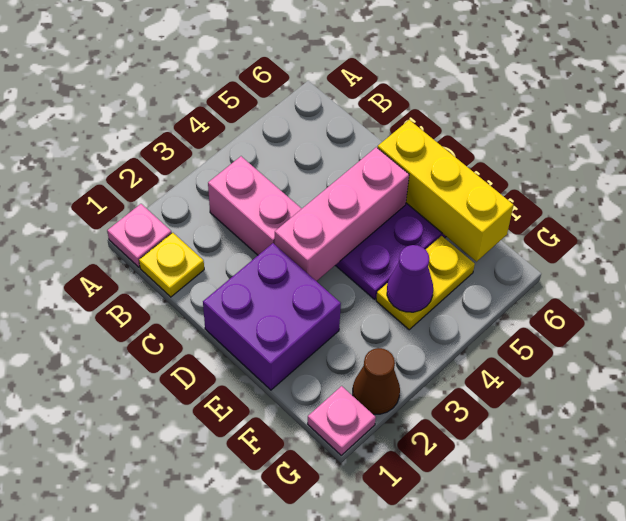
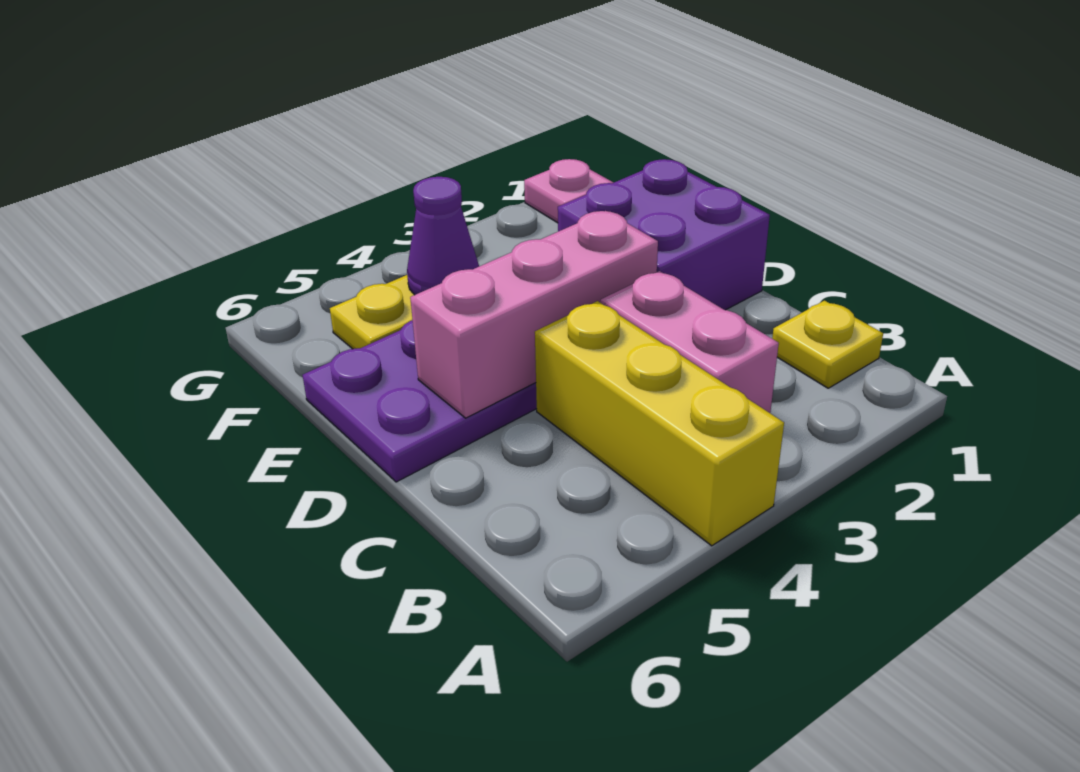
pink plate A1 level 1 -> none
yellow brick D6:F6 level 2 -> yellow brick A4:C4 level 1
brown cone G2 level 1 -> none

